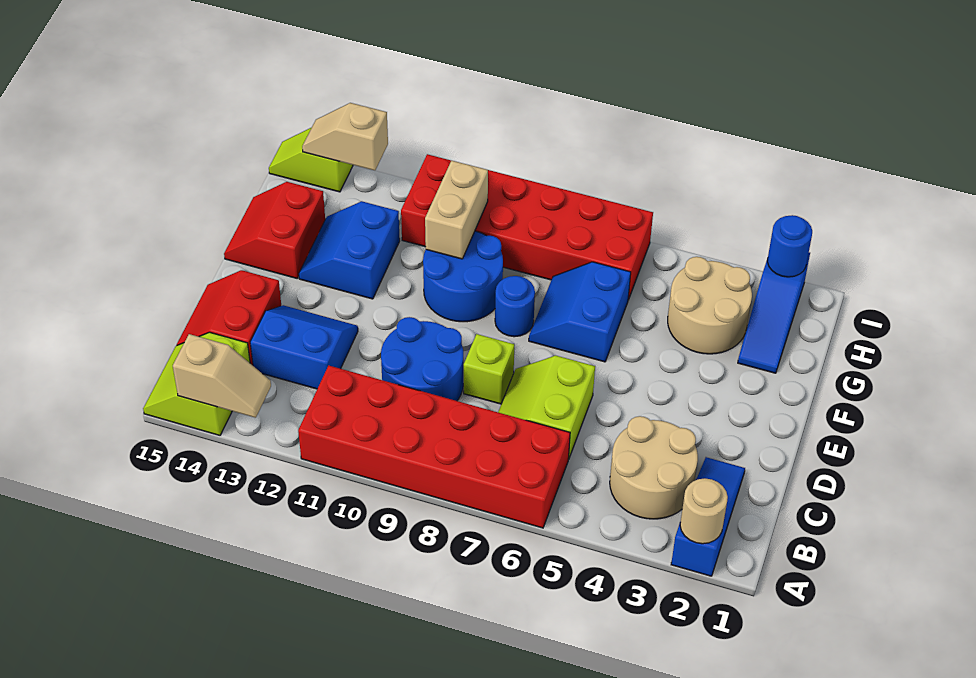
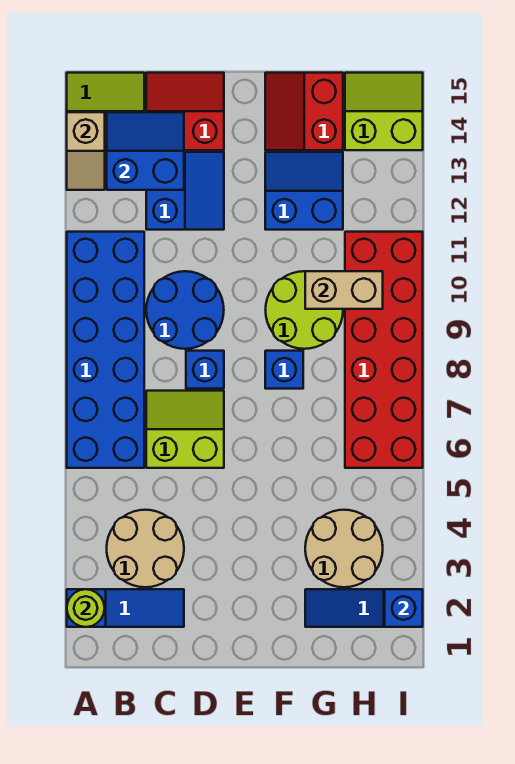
tan round brick A2 level 2 -> lime round brick A2 level 2
red brick A6:B11 level 1 -> blue brick A6:B11 level 1
lime brick D8 level 1 -> blue brick D8 level 1
blue slope F6:G7 level 1 top 6 -> blue slope B13:C14 level 2 top 13
blue round brick F8 level 1 -> blue brick F8 level 1
blue round brick F9:G10 level 1 -> lime round brick F9:G10 level 1
red slope F14:G15 level 1 top 14 -> red slope F14:G15 level 1 top G
blue round brick I2 level 2 -> blue brick I2 level 2
tan slope I13:I14 level 2 top 13 -> none
lime slope I14:I15 level 1 top 14 -> lime slope H14:I15 level 1 top 14

